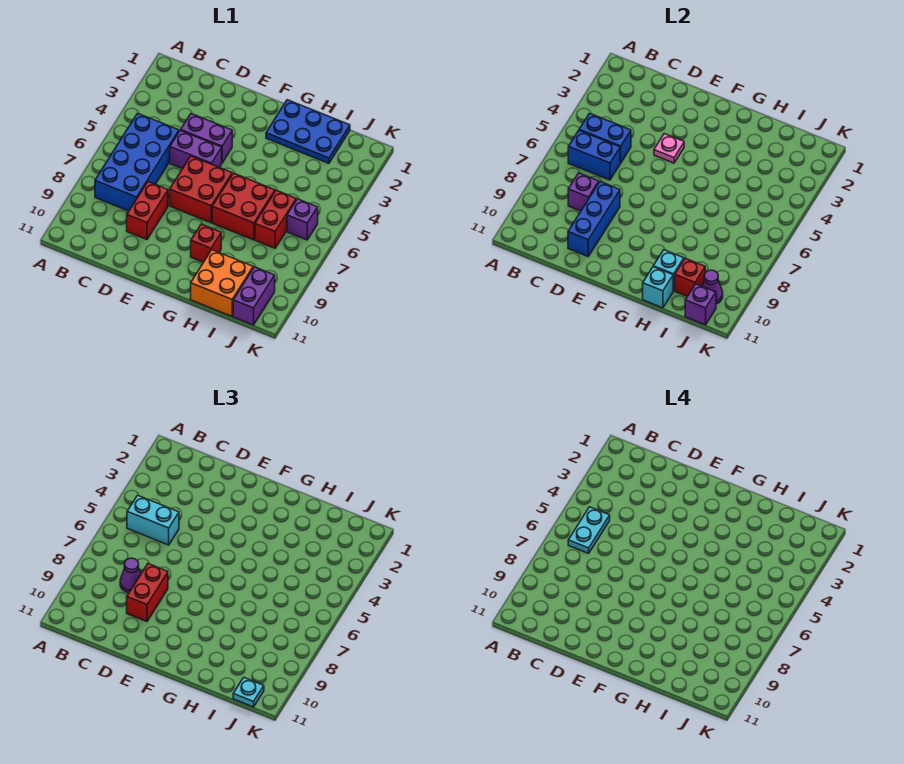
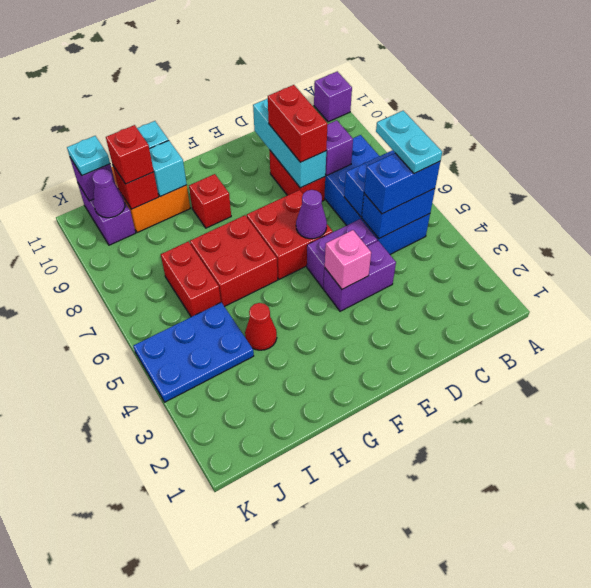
cyan brick B5:C5 level 3 -> blue brick B5:C5 level 3
purple cone C8 level 3 -> purple cone E6 level 2
blue brick D8:D10 level 2 -> cyan brick D8:D10 level 2
pink plate E4 level 2 -> pink brick E4 level 2
blue plate G1:I2 level 1 -> blue plate I4:K5 level 1
none -> red cone H4 level 1
none -> red brick I10 level 3
purple brick J6 level 1 -> purple brick A11 level 1

